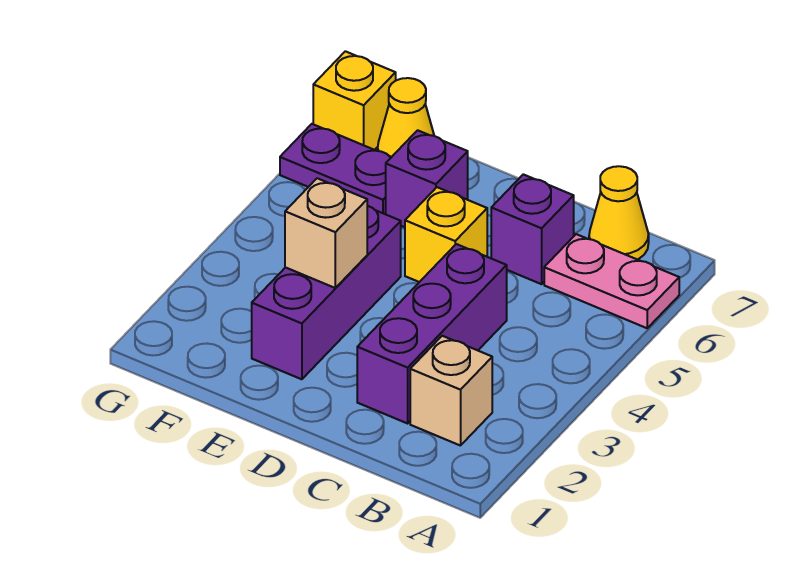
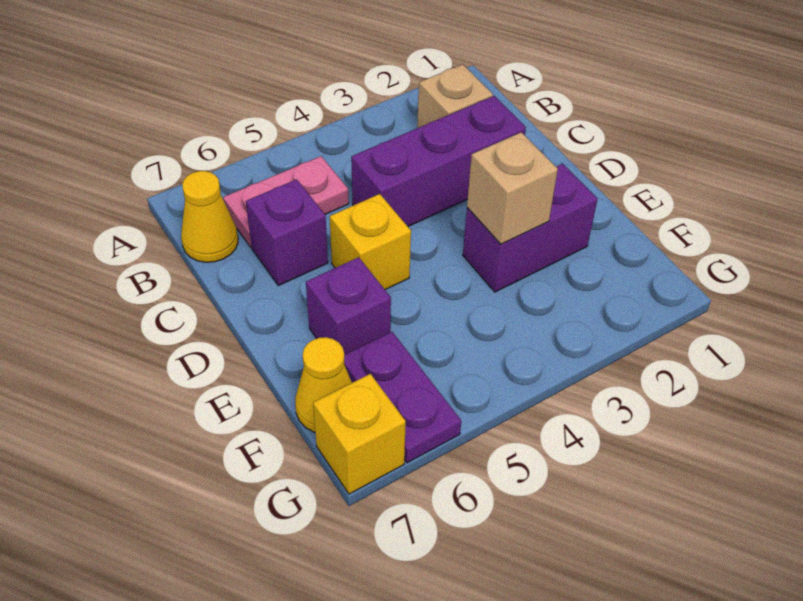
pink plate A6:B6 level 1 -> pink plate B5:B6 level 1
purple brick E2:E4 level 1 -> purple brick E2:E3 level 1

